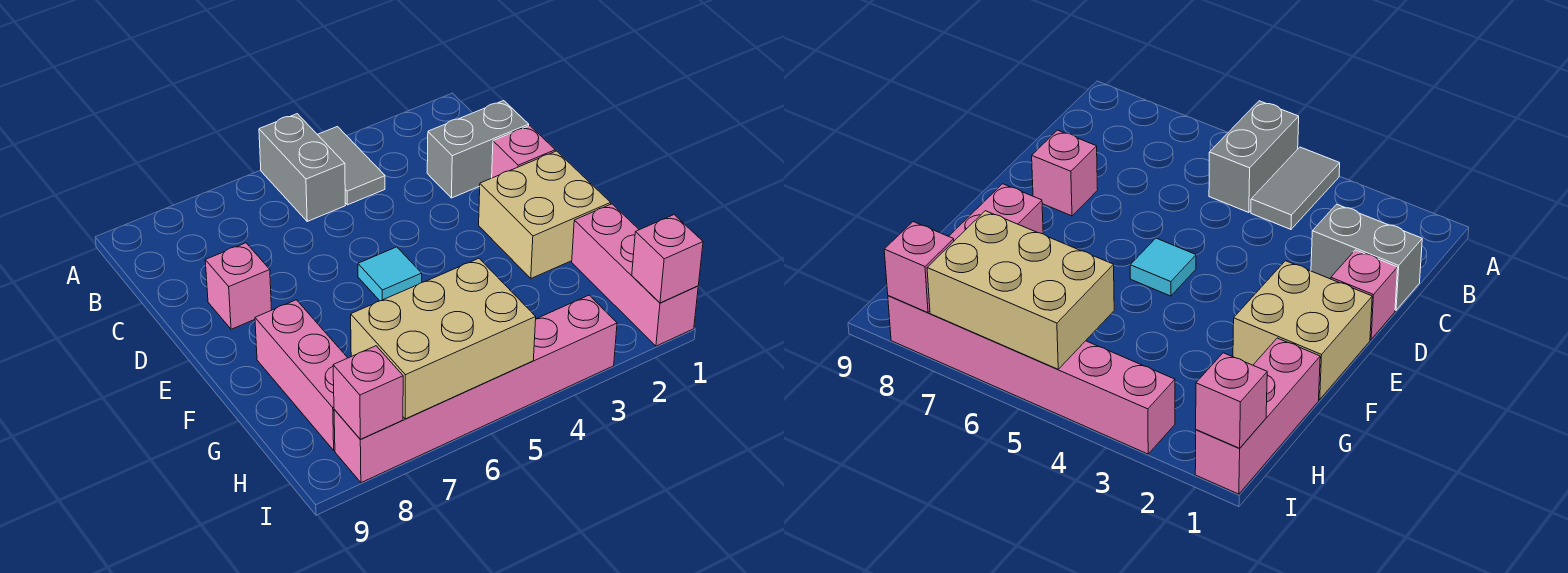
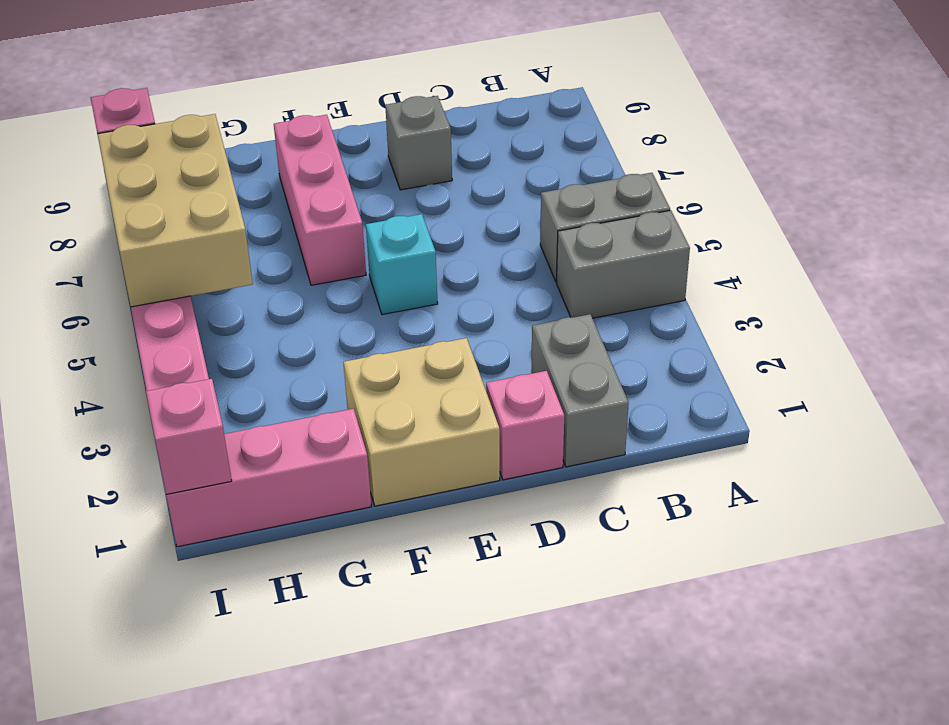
grey tile A4:B4 level 1 -> grey brick A4:B4 level 1
pink brick D8 level 1 -> grey brick D8 level 1
cyan tile E5 level 1 -> cyan brick E5 level 1
pink brick F8:H8 level 1 -> pink brick F6:F8 level 1

